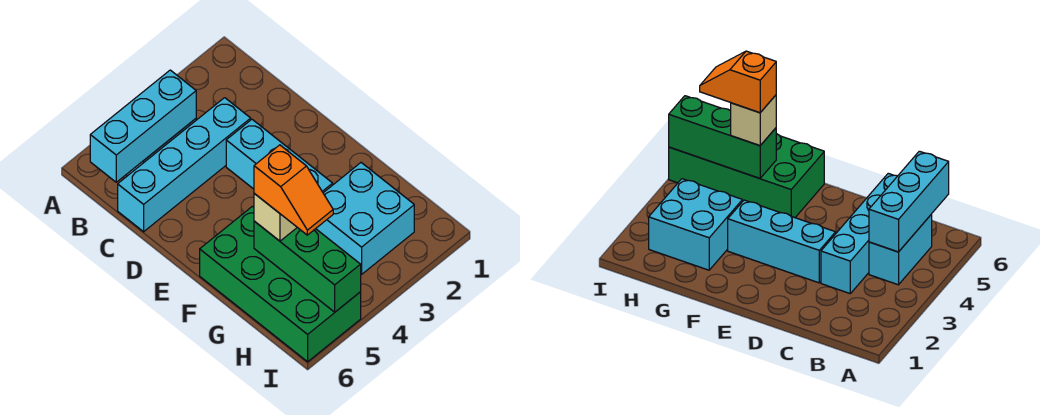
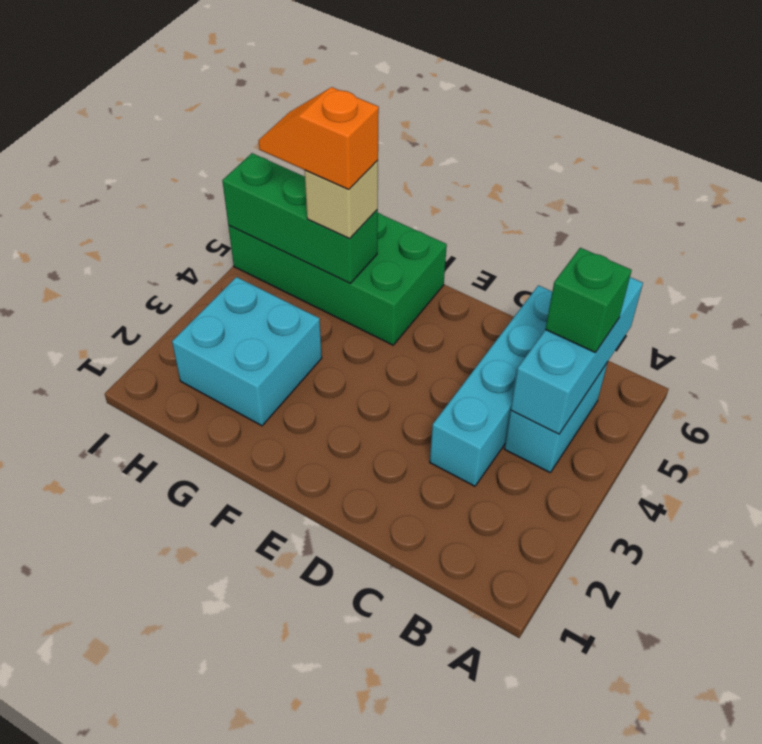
none -> green brick B5 level 3
cyan brick D3:F3 level 1 -> none

